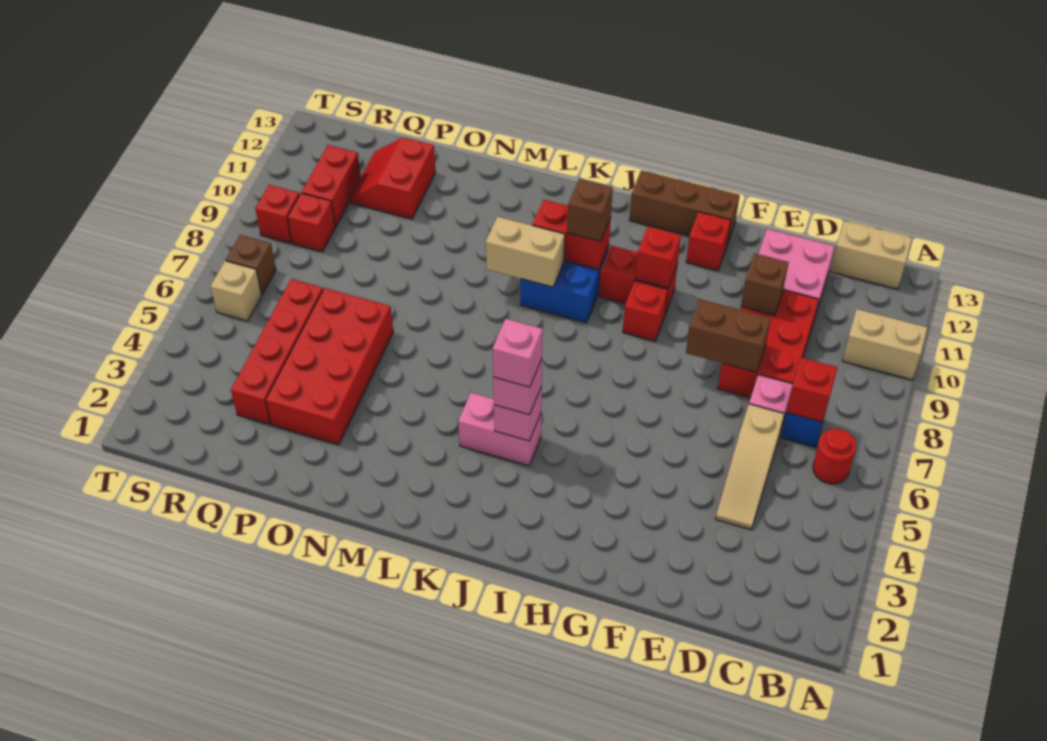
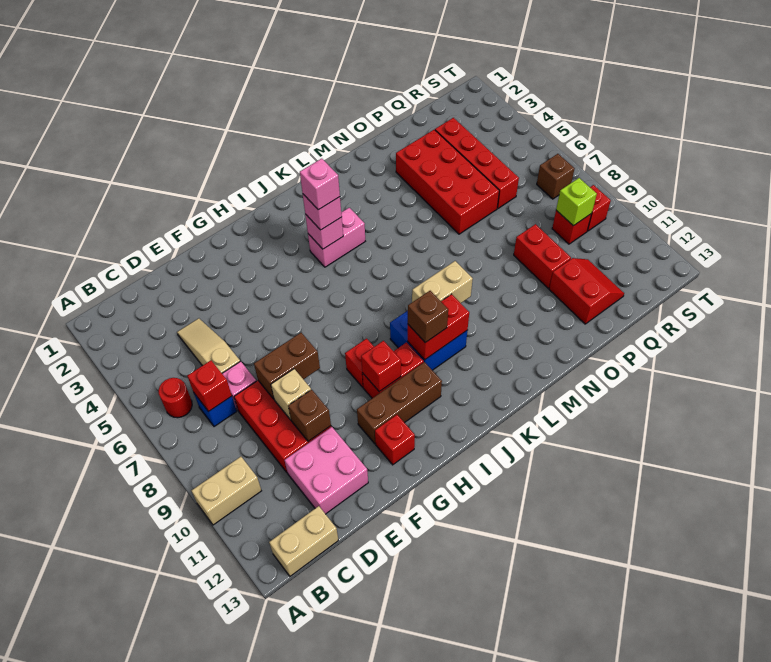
brown brick G13:I13 level 1 -> brown brick G11:I11 level 1
none -> lime brick R9 level 2
red brick R10:R11 level 1 -> red brick P9:P10 level 1
tan brick S6 level 1 -> tan brick E9 level 2

